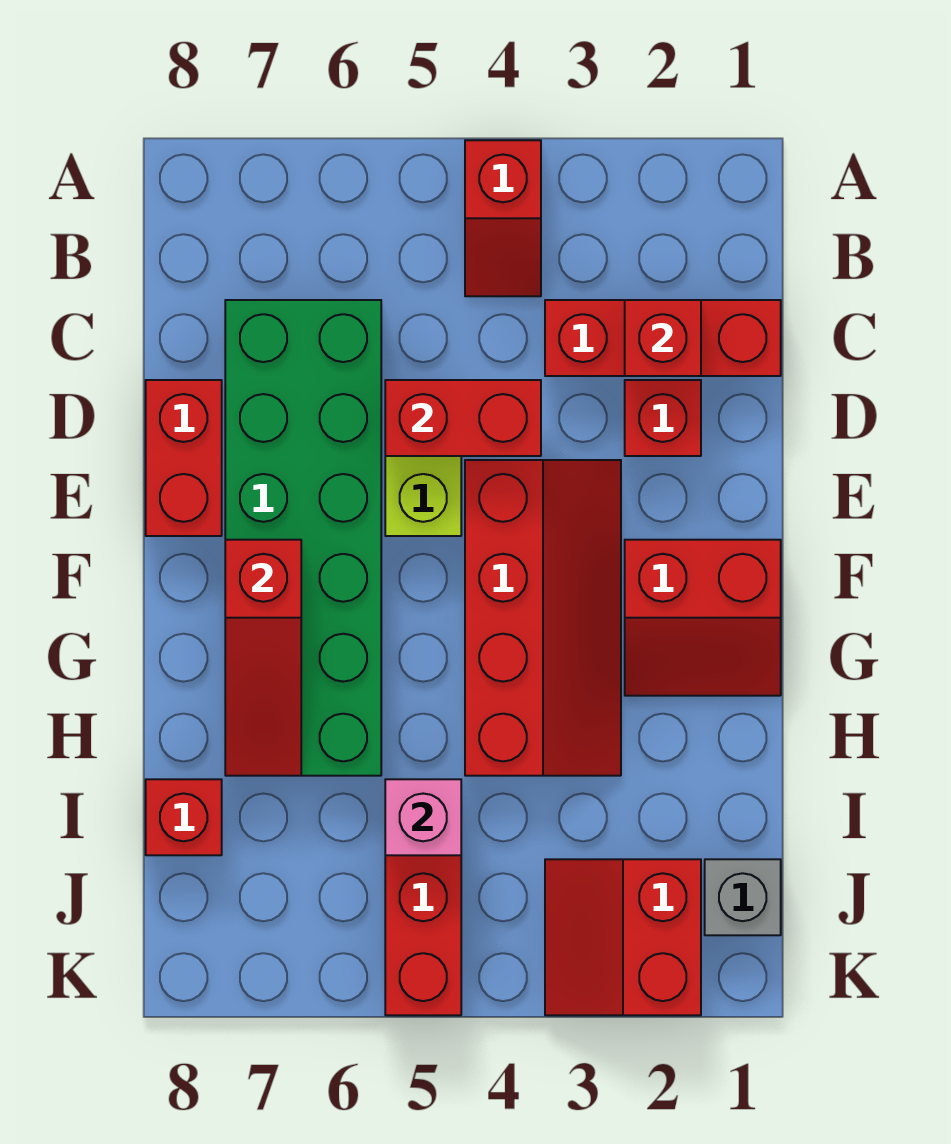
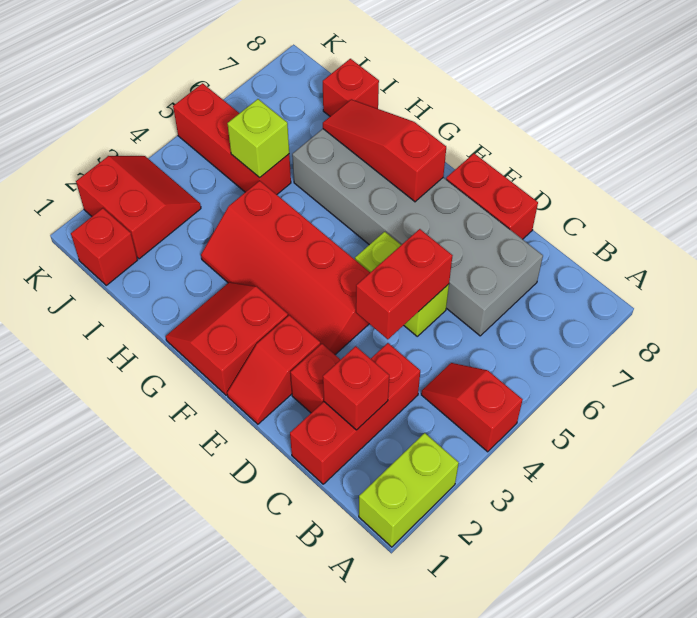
none -> lime brick A1:A2 level 1
green brick C6:H7 level 1 -> grey brick C6:H7 level 1
none -> red slope E1:E2 level 1 top 2
pink brick I5 level 2 -> lime brick I5 level 2
grey brick J1 level 1 -> red brick J1 level 1

